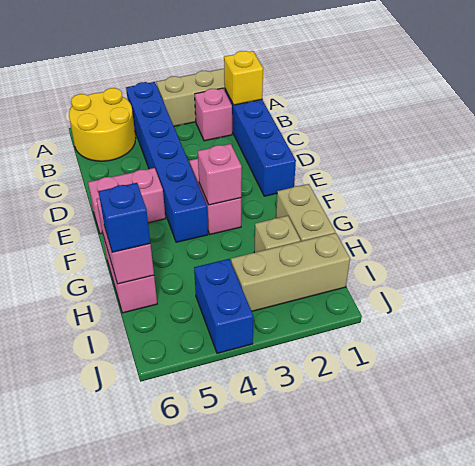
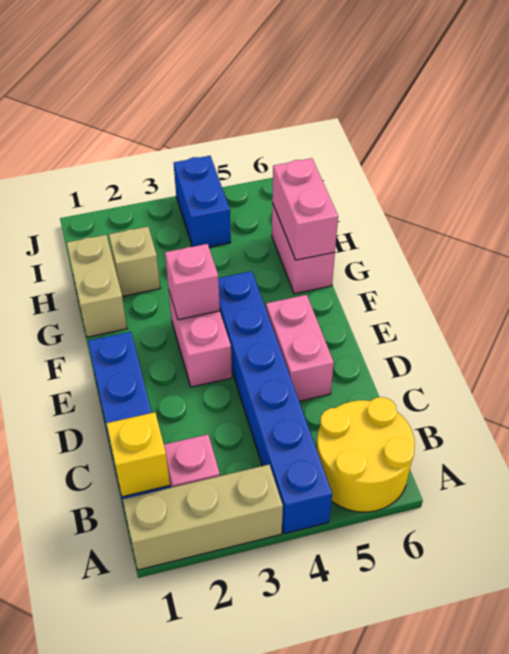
pink brick E5:E6 level 1 -> pink brick D5:E5 level 1
blue brick H6 level 3 -> none
tan brick I1:I3 level 1 -> none

